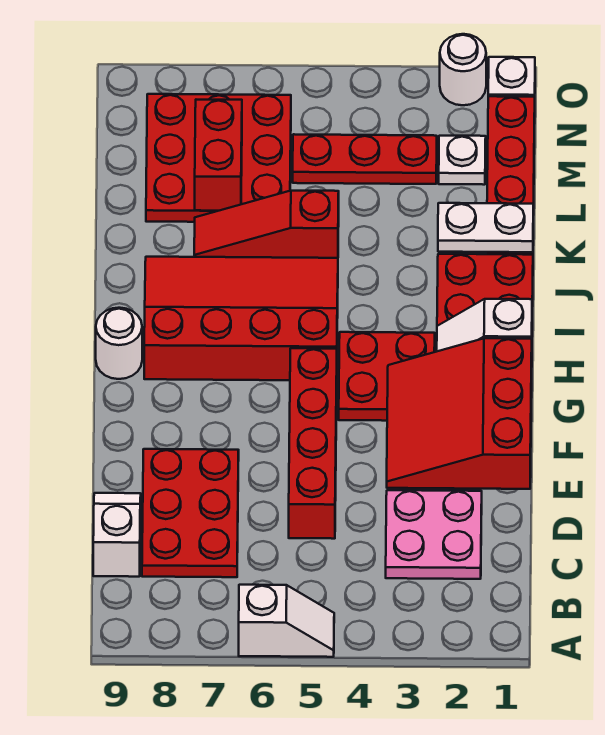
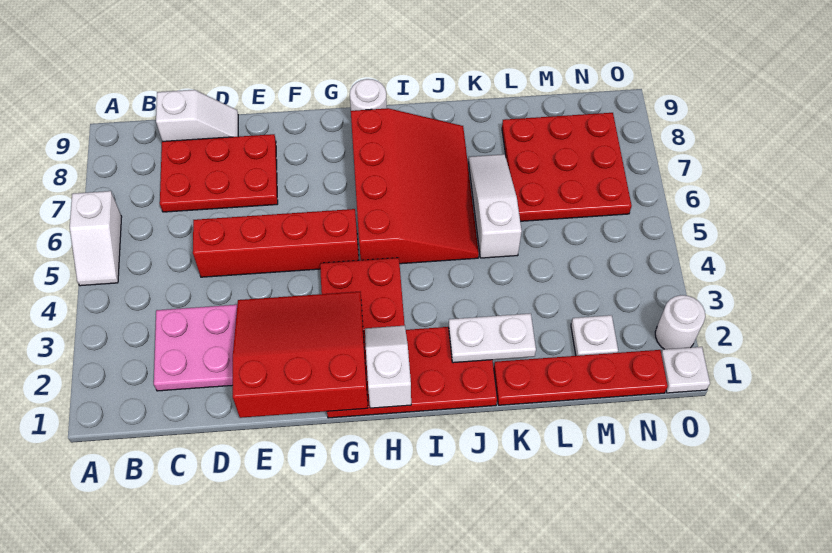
white plate K1:K2 level 2 -> white plate J2:K2 level 2
red slope K5:K7 level 1 top 5 -> white slope K5:K7 level 1 top 5
red brick L7:M7 level 2 -> none
red plate M3:M5 level 1 -> none

